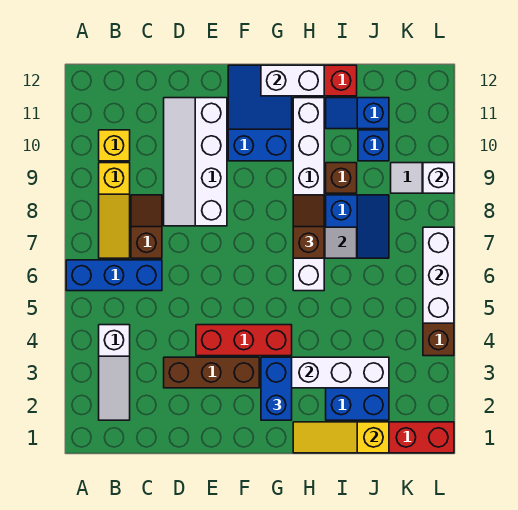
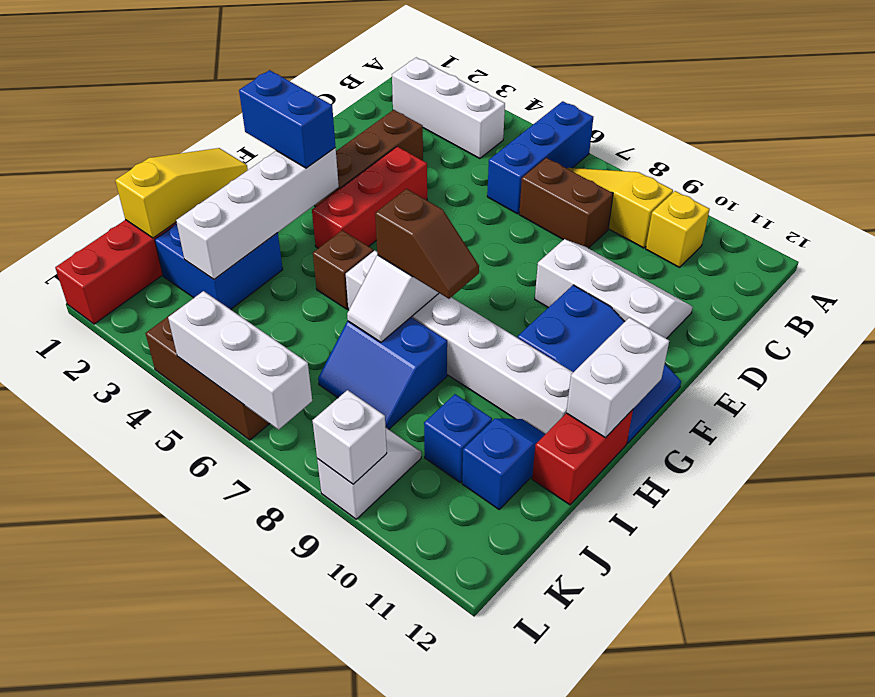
white slope B2:B4 level 1 top 4 -> white brick B2:B4 level 1
brown slope C7:C8 level 1 top 7 -> brown brick C7:C8 level 1
white slope D8:E11 level 1 top E -> white slope D9:E11 level 1 top E
brown brick I9 level 1 -> brown brick H5 level 1

